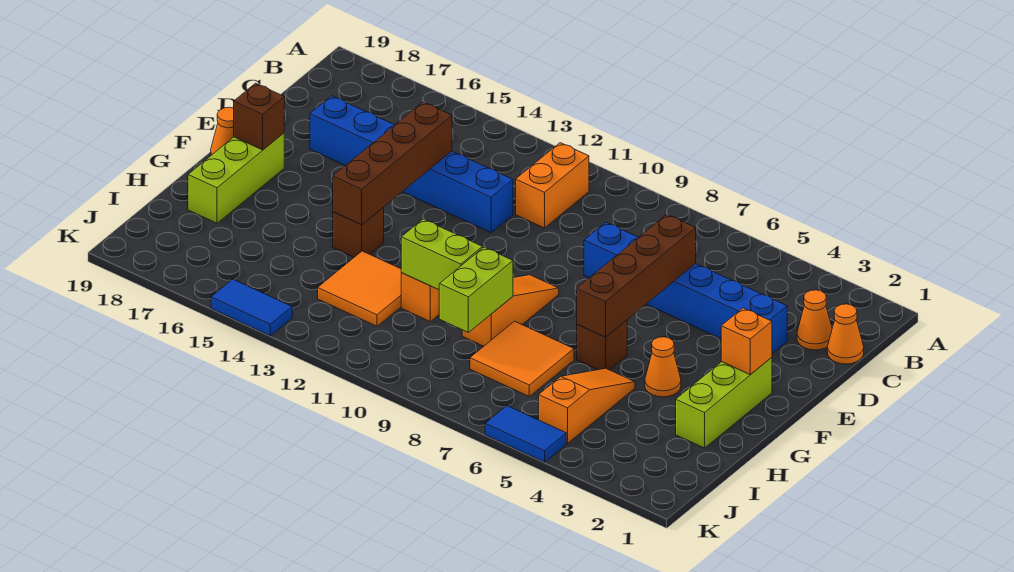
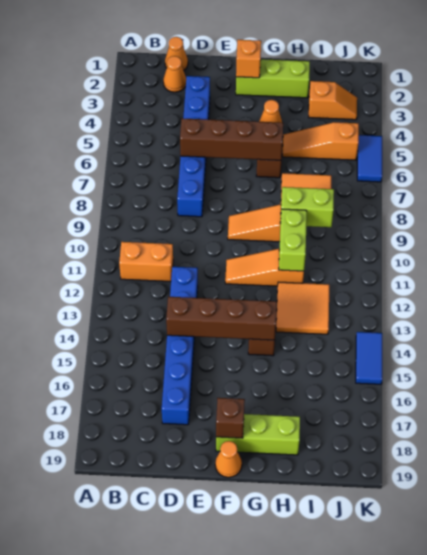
none -> orange slope I3:J3 level 1 top I

